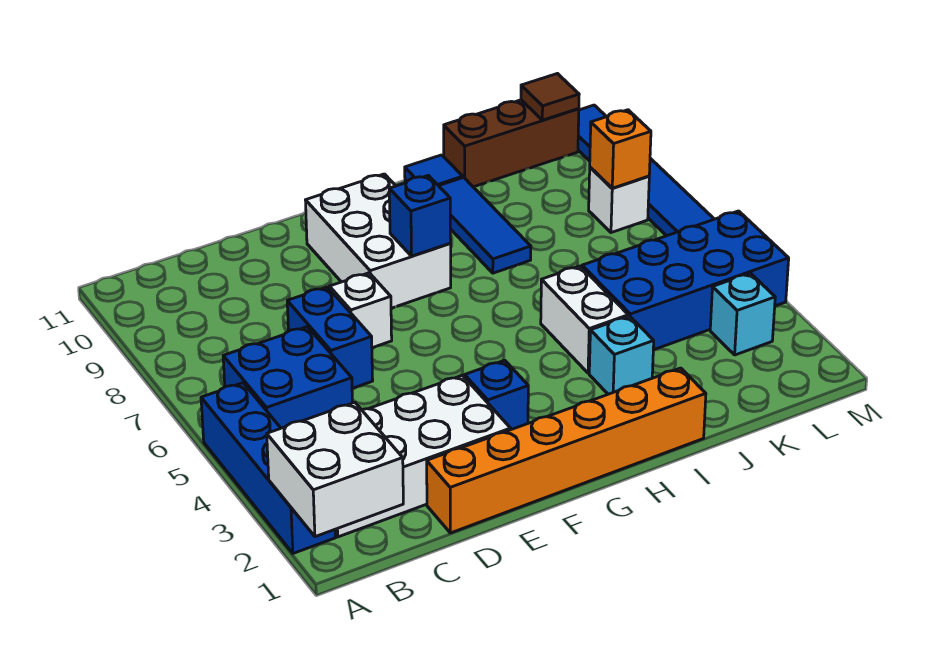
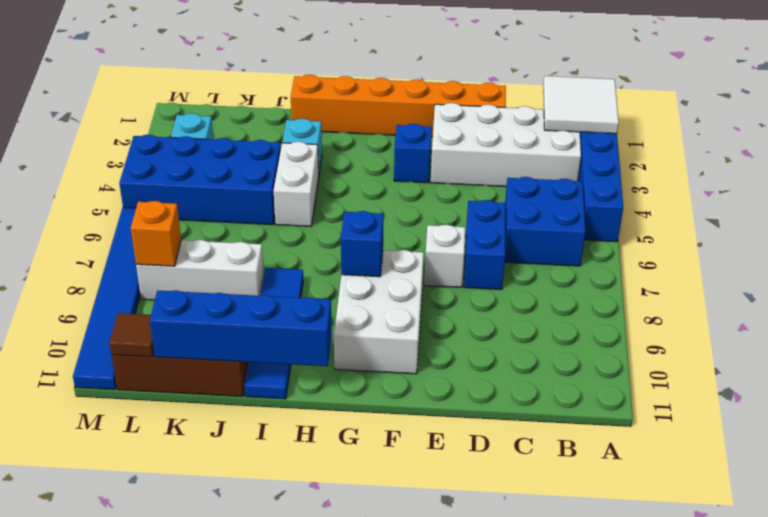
white brick A1:B2 level 2 -> white tile A1:B2 level 2
none -> blue brick H11:K11 level 2
white brick L8 level 1 -> white brick J8:L8 level 1

